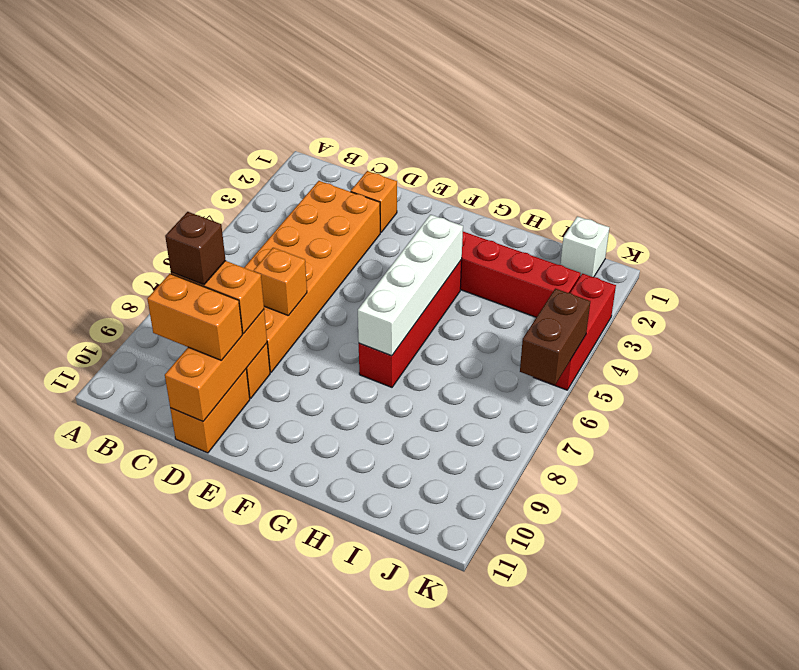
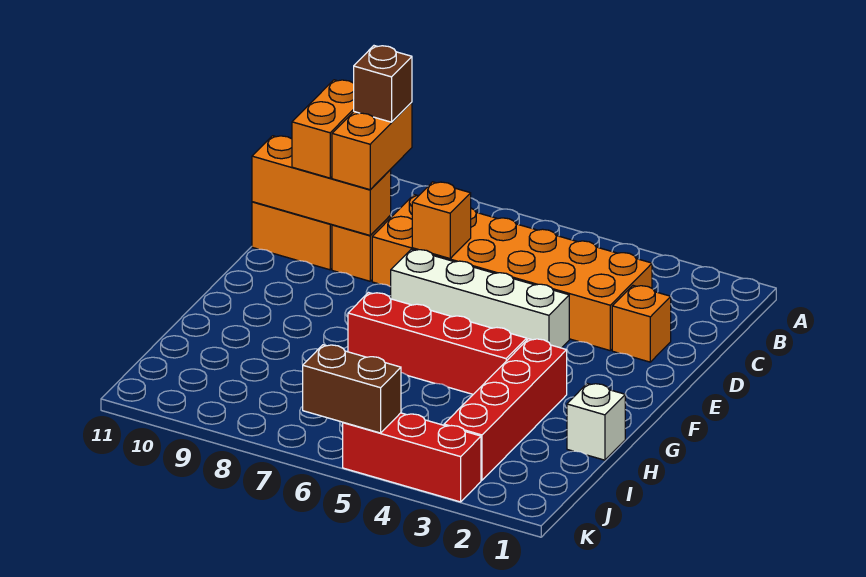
white brick G4:G7 level 2 -> white brick E4:E7 level 1
white brick J1 level 1 -> white brick H1 level 1

